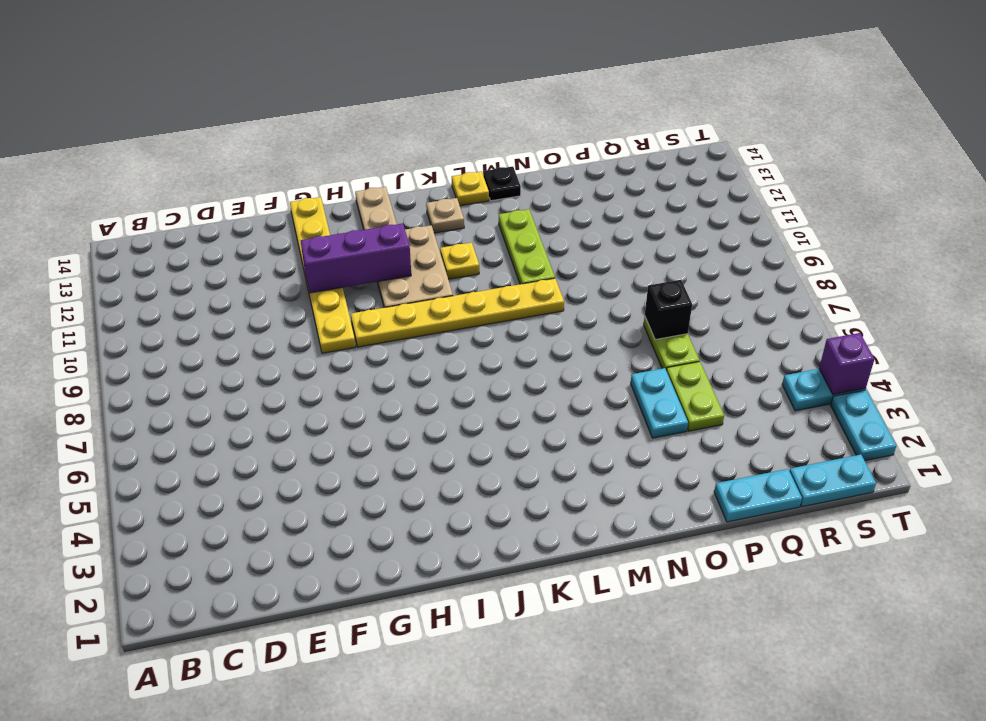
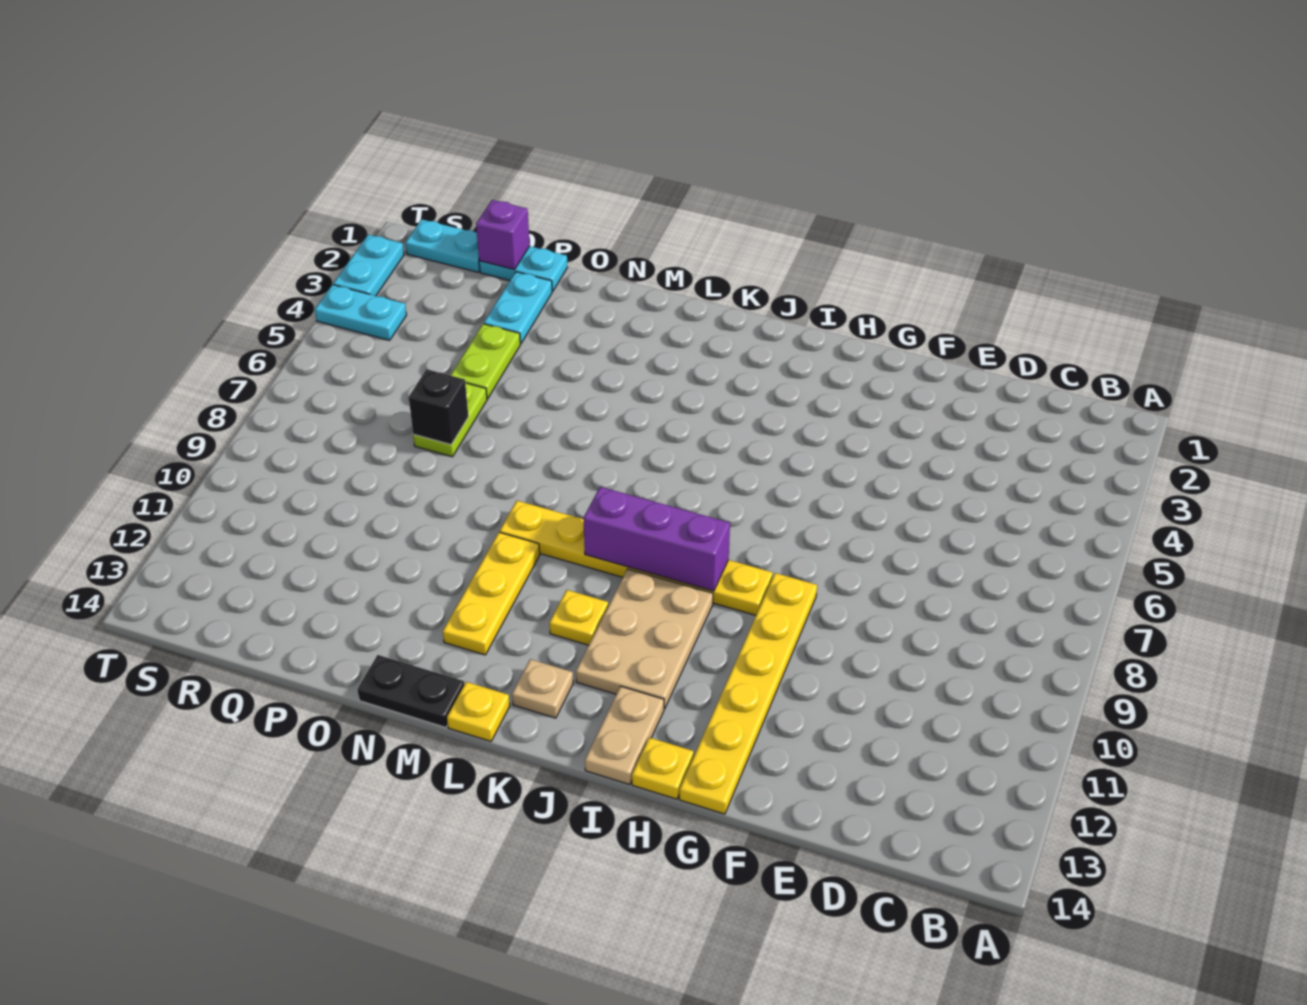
purple brick G11:I11 level 2 -> purple brick I9:K9 level 2
none -> yellow plate H14 level 1
lime plate M10:M12 level 1 -> yellow plate M10:M12 level 1
black plate M14 level 1 -> black plate M14:N14 level 1
cyan plate O4:O5 level 1 -> cyan plate P2:P3 level 1
purple brick T4 level 2 -> purple brick Q1 level 2

